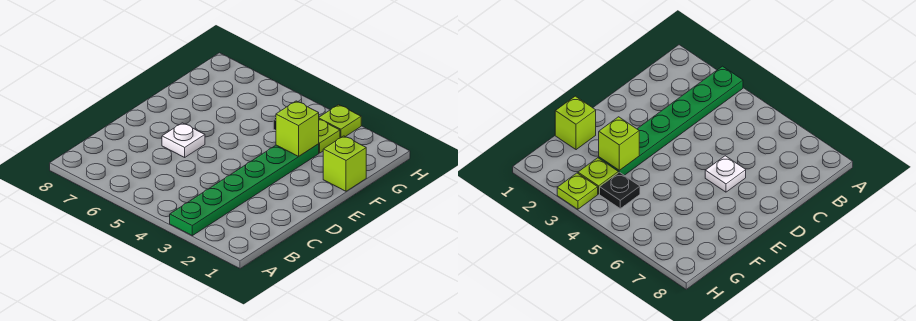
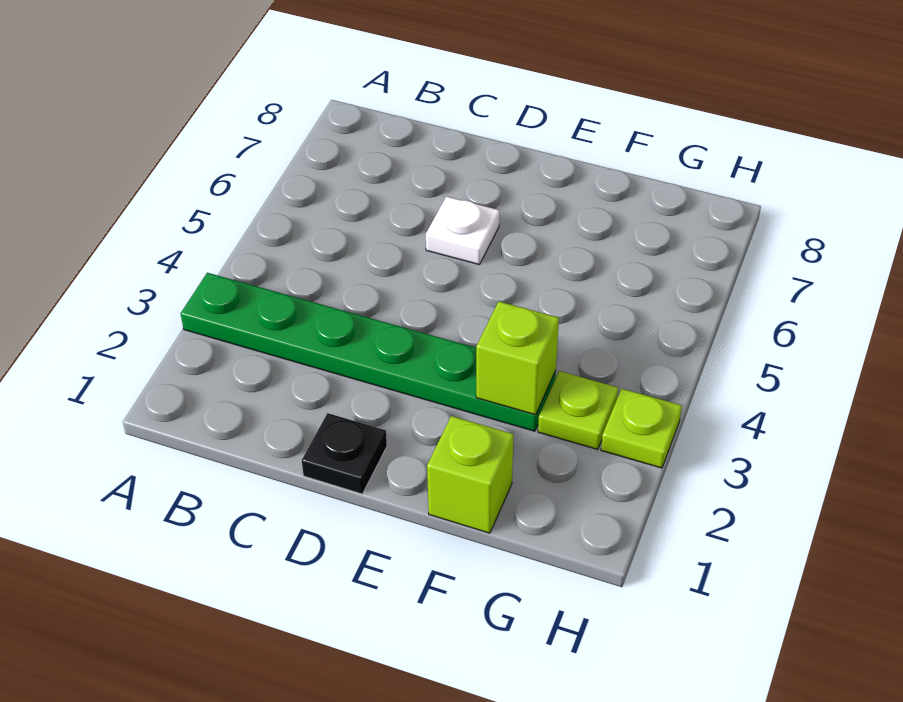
black plate G4 level 1 -> black plate D1 level 1

